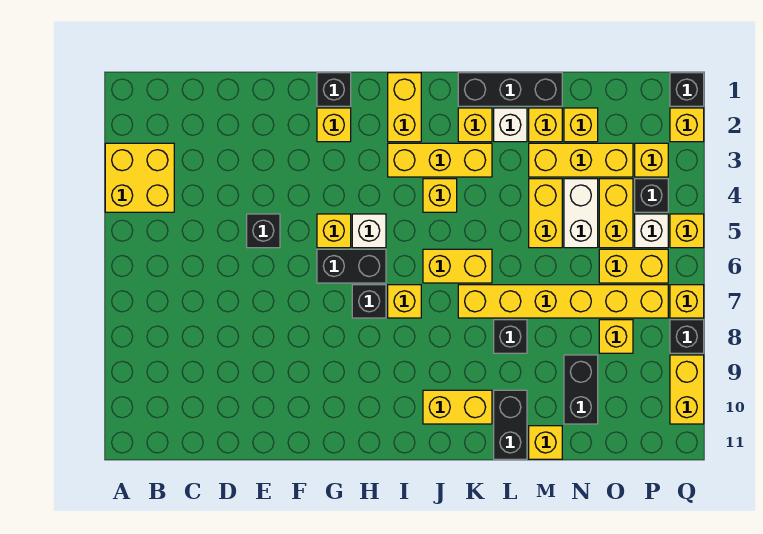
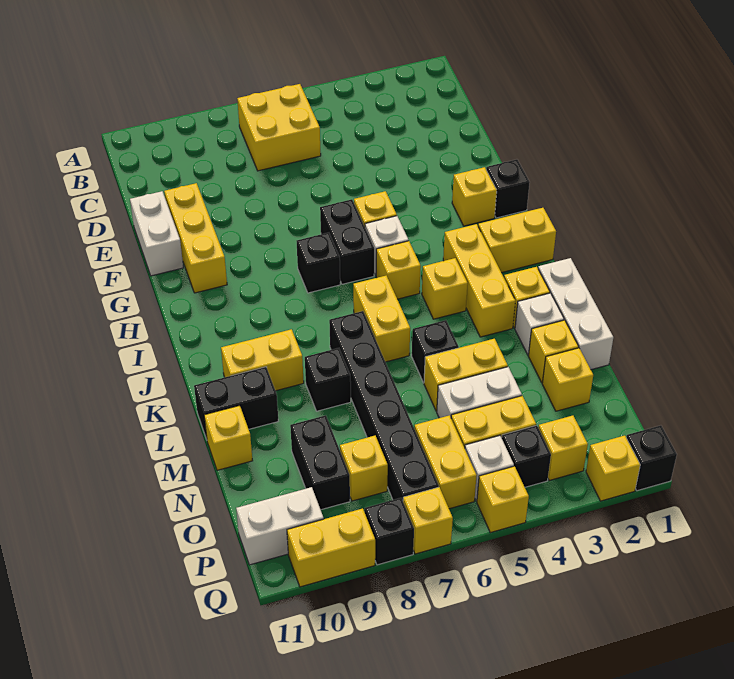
yellow brick A3:B4 level 1 -> yellow brick B6:C7 level 1
black brick E5 level 1 -> black brick L5 level 1
none -> white brick E11:F11 level 1
yellow brick I7 level 1 -> yellow brick I5 level 1
yellow brick J10:K10 level 1 -> yellow brick K9:K10 level 1
black brick K1:M1 level 1 -> white brick K1:M1 level 1
yellow brick K7:P7 level 1 -> black brick K7:P7 level 1
yellow brick M3:O3 level 1 -> yellow brick E10:G10 level 1
black brick N9:N10 level 1 -> black brick N9:O9 level 1
none -> white brick P10:P11 level 1

